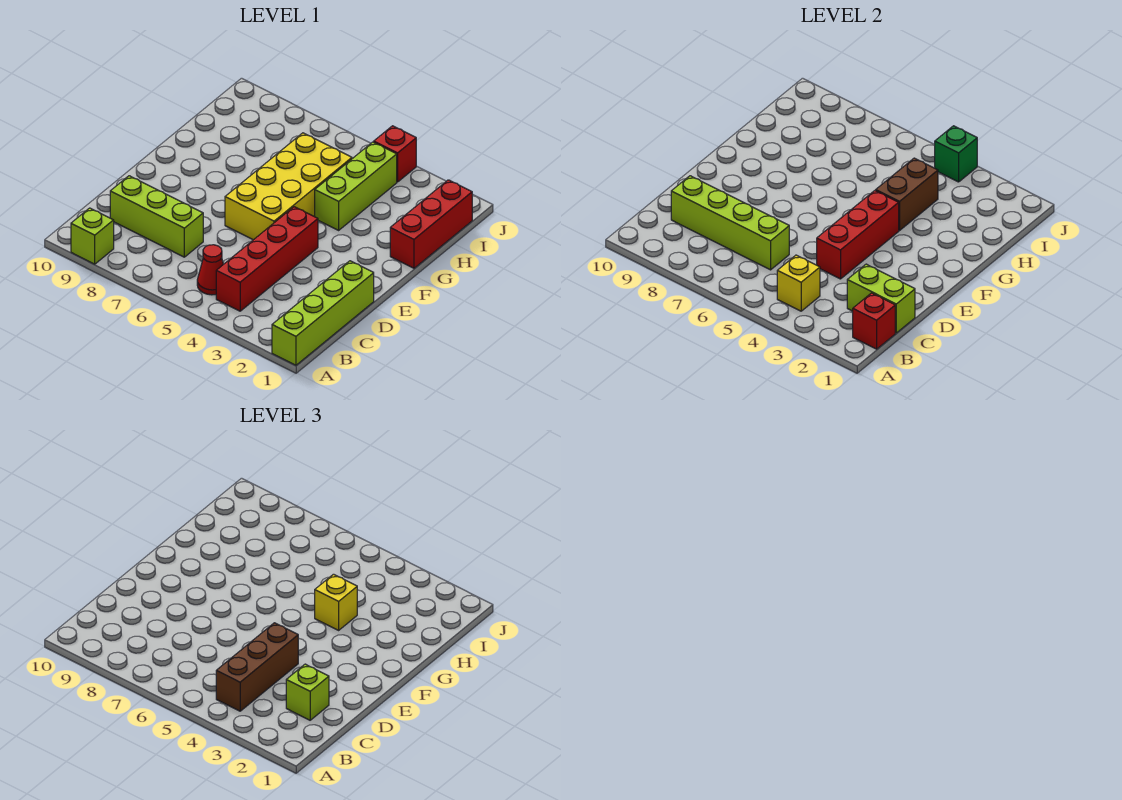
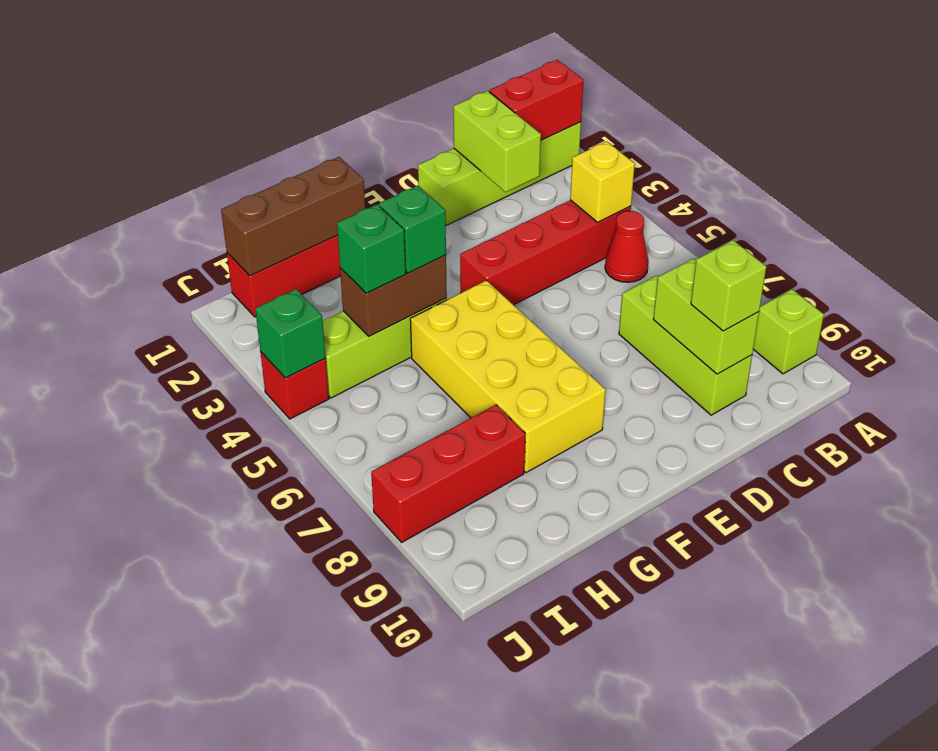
red brick B1 level 2 -> red brick A1:B1 level 2
brown brick B4:D4 level 3 -> brown brick G1:I1 level 2
lime brick C2 level 3 -> lime brick C9 level 3
lime brick C6:C9 level 2 -> lime brick C8:C9 level 2
red brick D4:F4 level 2 -> red brick H8:J8 level 1
yellow brick E5:H6 level 1 -> yellow brick F5:G8 level 1
yellow brick G4 level 3 -> green brick G4 level 3
none -> green brick H4 level 3

